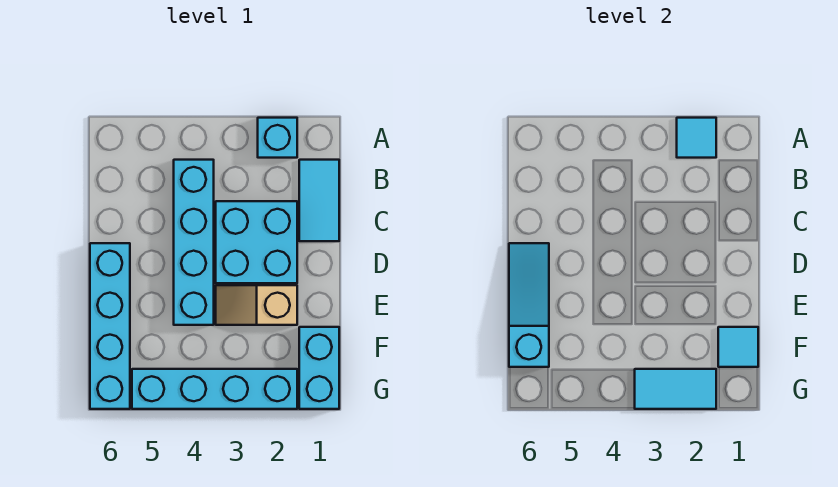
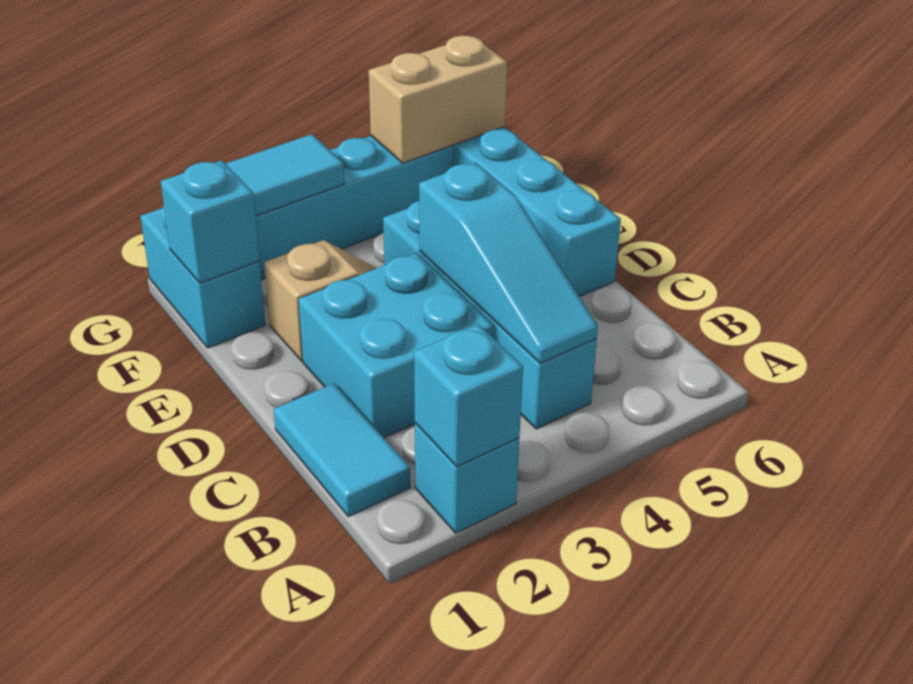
cyan tile A2 level 2 -> cyan brick A2 level 2
cyan slope D6:F6 level 2 top F -> cyan slope B4:D4 level 2 top D
cyan tile F1 level 2 -> cyan brick F1 level 2
none -> tan brick G5:G6 level 2

